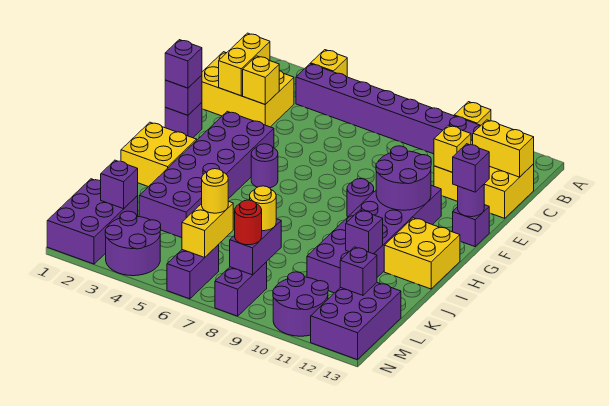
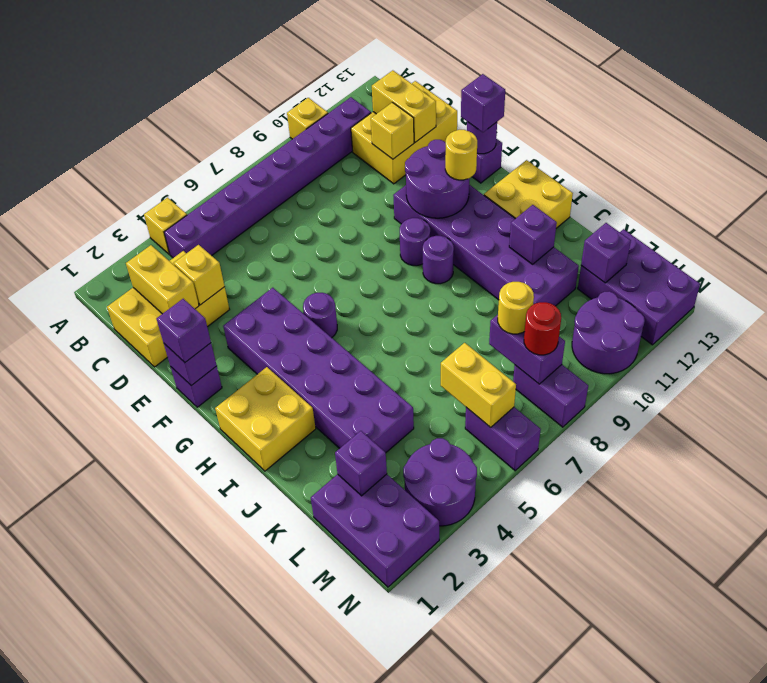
yellow brick C12:C13 level 2 -> yellow brick C12:D12 level 2
none -> purple round brick H9 level 1
yellow round brick L6 level 3 -> yellow round brick G11 level 3

